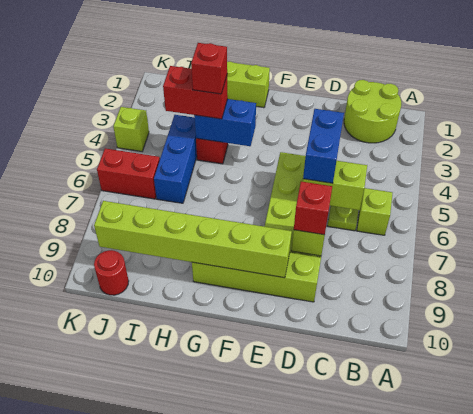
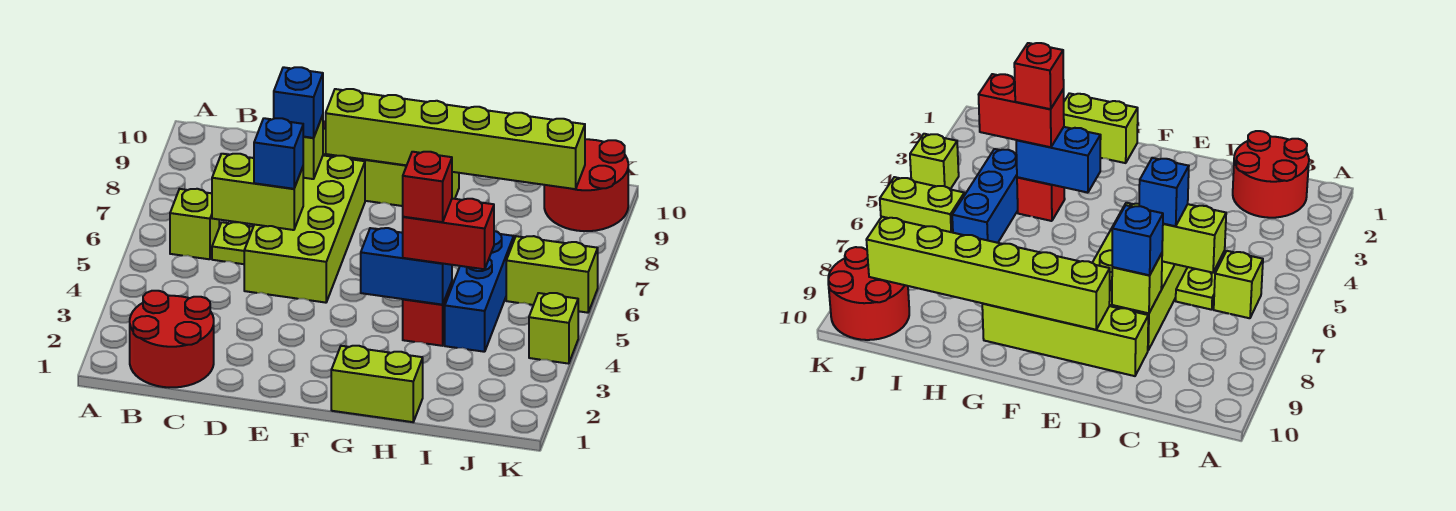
lime round brick B1:C2 level 1 -> red round brick B1:C2 level 1
blue brick D5:D6 level 3 -> blue brick D6 level 3
red brick D8 level 3 -> blue brick D8 level 3
red brick J6:K6 level 1 -> lime brick J6:K6 level 1
red round brick J10 level 1 -> red round brick J9:K10 level 1

